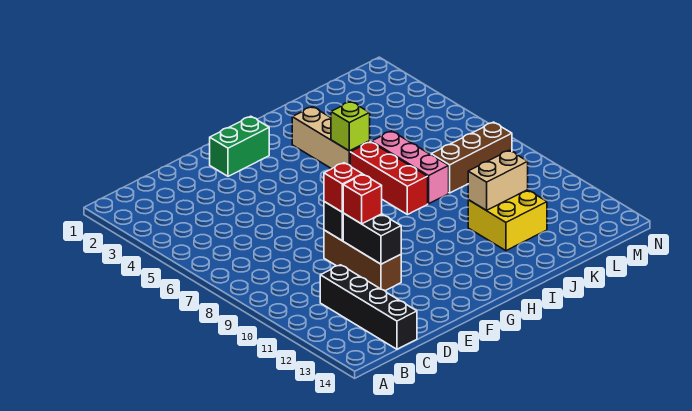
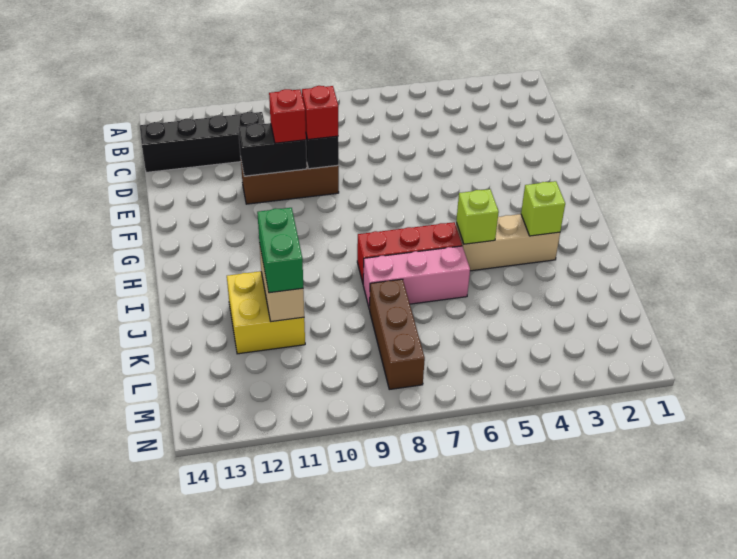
green brick F2:G2 level 1 -> green brick J11:K11 level 3
none -> lime brick I3 level 2

